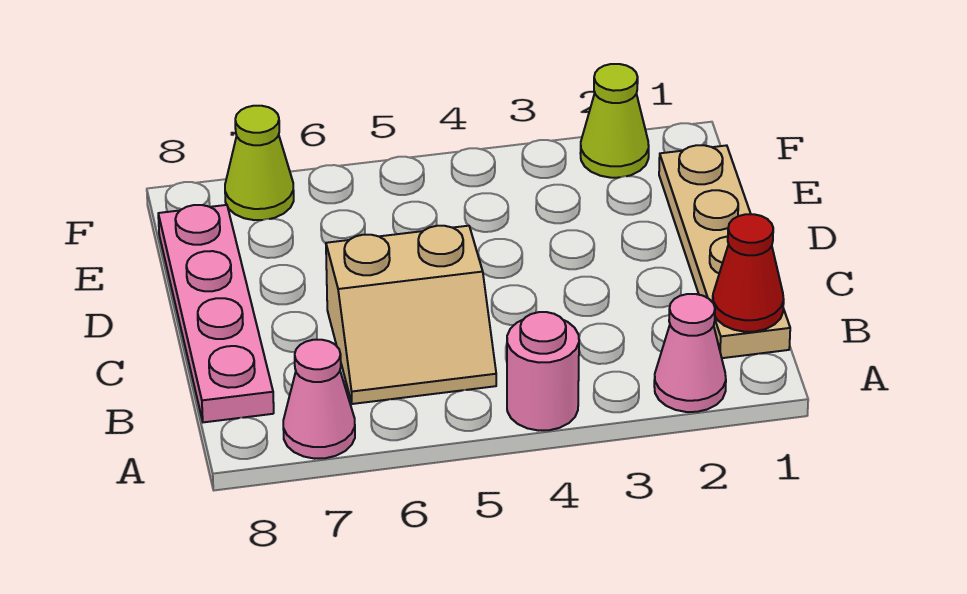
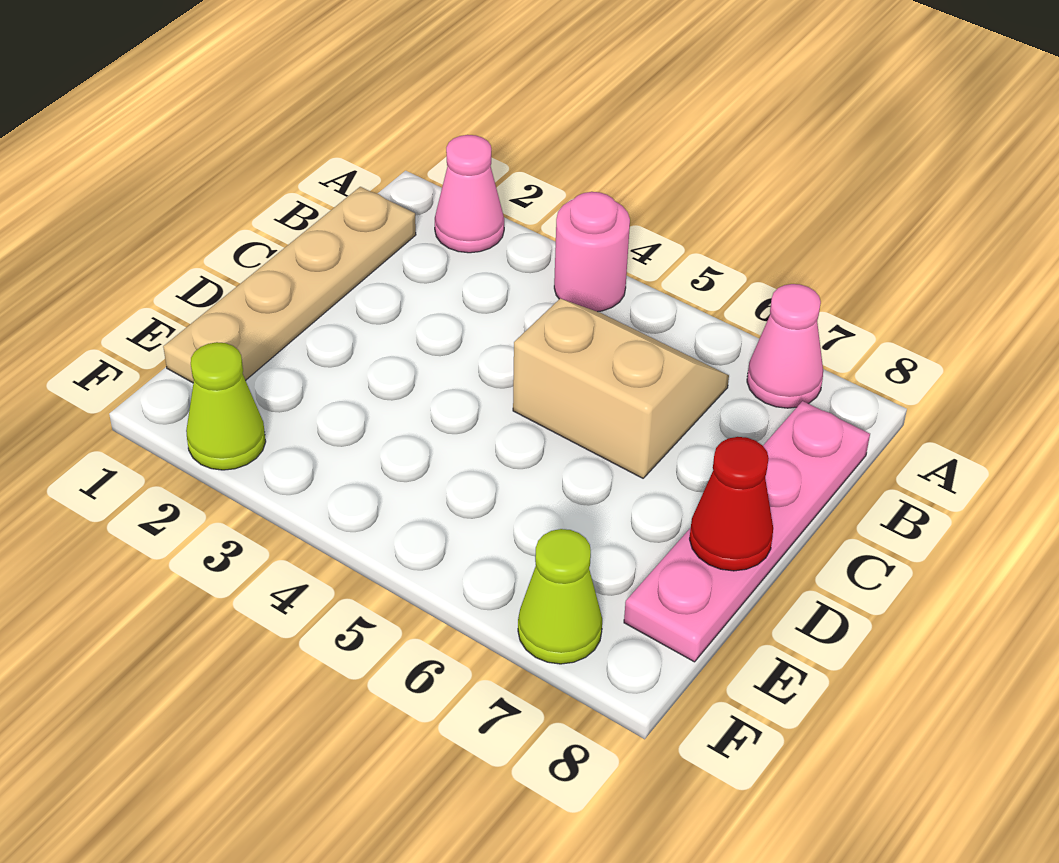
red cone B1 level 2 -> red cone D8 level 2

